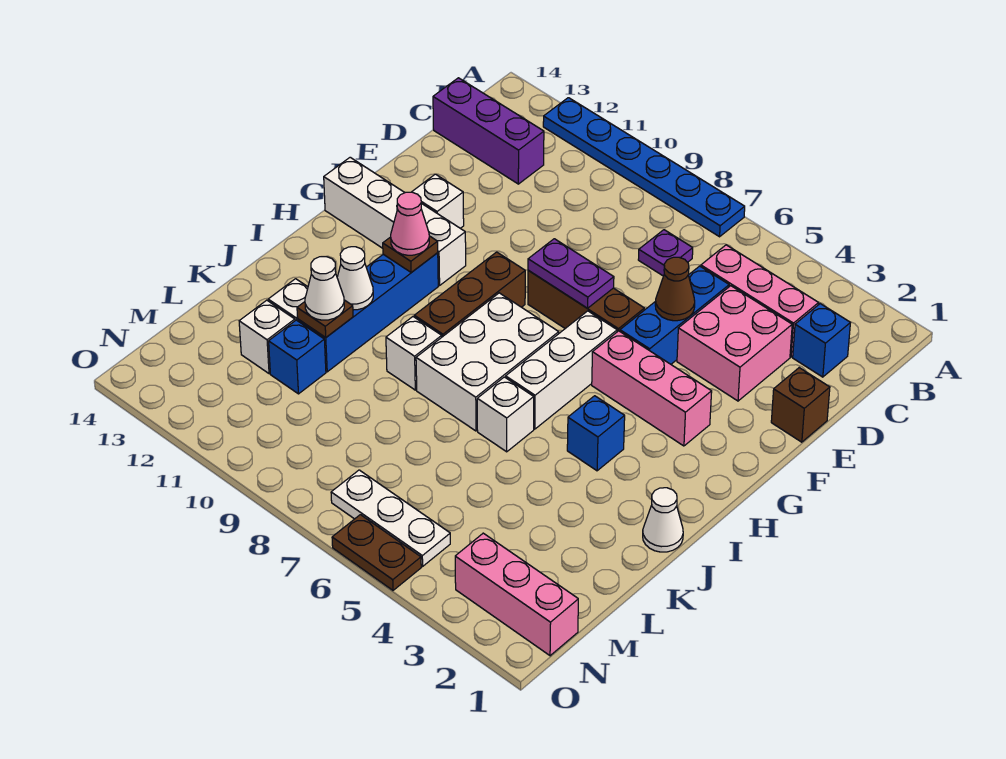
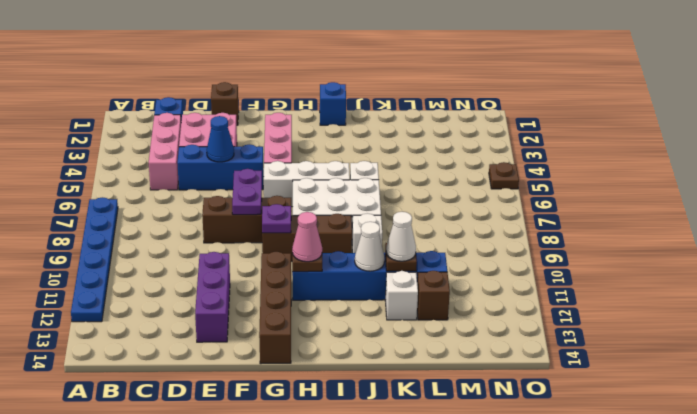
purple plate C7 level 1 -> purple plate G9 level 2
purple brick C12:C14 level 1 -> purple brick E11:E13 level 1
brown cone E5 level 2 -> blue cone E5 level 2
brown brick F6:F8 level 1 -> brown brick E8:G8 level 1
white brick F12 level 1 -> none
white brick G11:G14 level 1 -> brown brick G11:G14 level 1
blue brick I4 level 1 -> blue brick I1 level 1
white cone J1 level 1 -> none
white brick L12 level 1 -> brown brick L12 level 1
pink brick N1:N3 level 1 -> none
white plate N5:N7 level 1 -> none
brown plate O5:O6 level 1 -> brown plate O5 level 1

